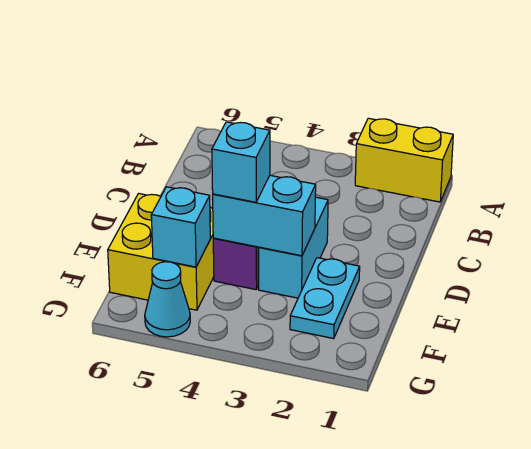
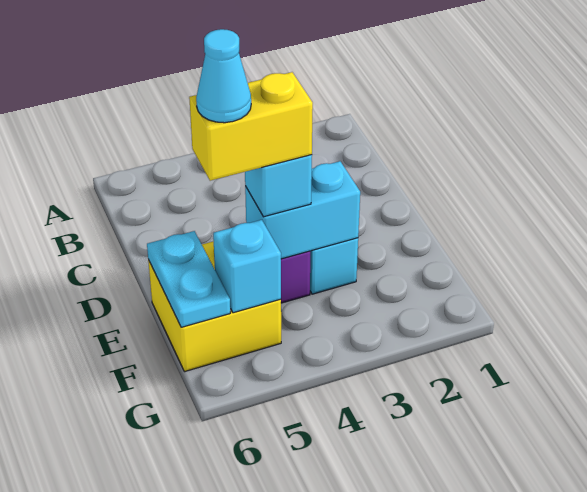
yellow brick A1:A2 level 1 -> yellow brick E4:E5 level 4
cyan plate E2:F2 level 1 -> cyan plate E6:F6 level 2
cyan cone G5 level 1 -> cyan cone E5 level 5

